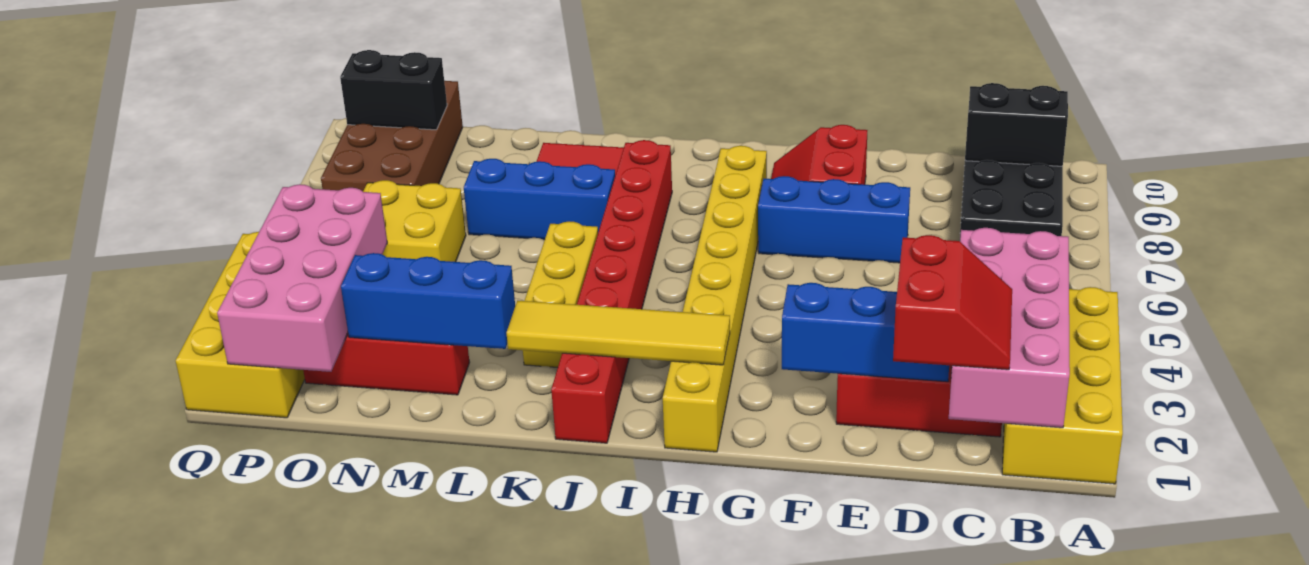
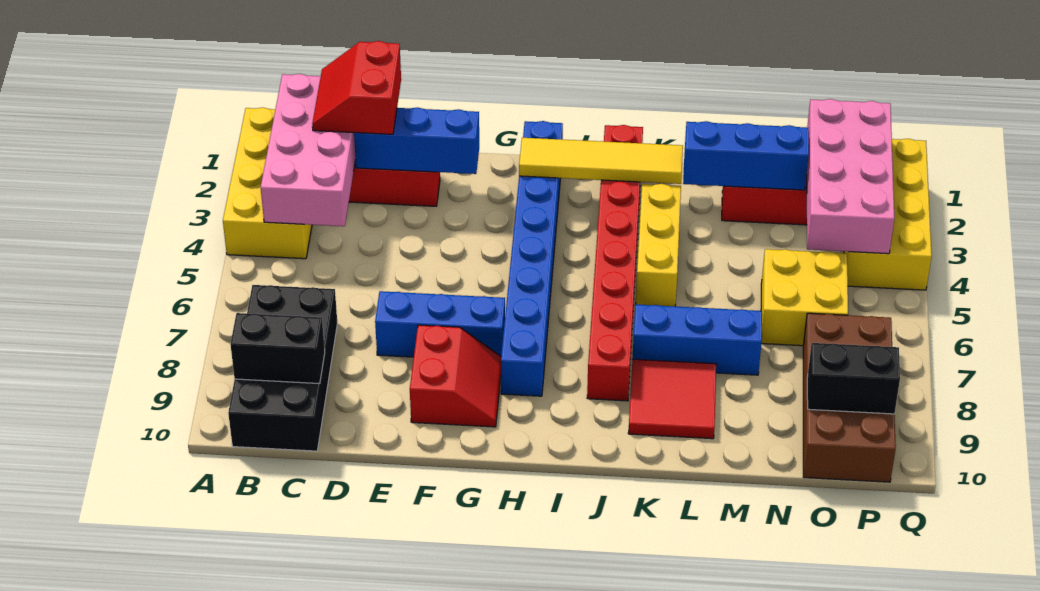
yellow brick H1:H8 level 1 -> blue brick H1:H8 level 1

